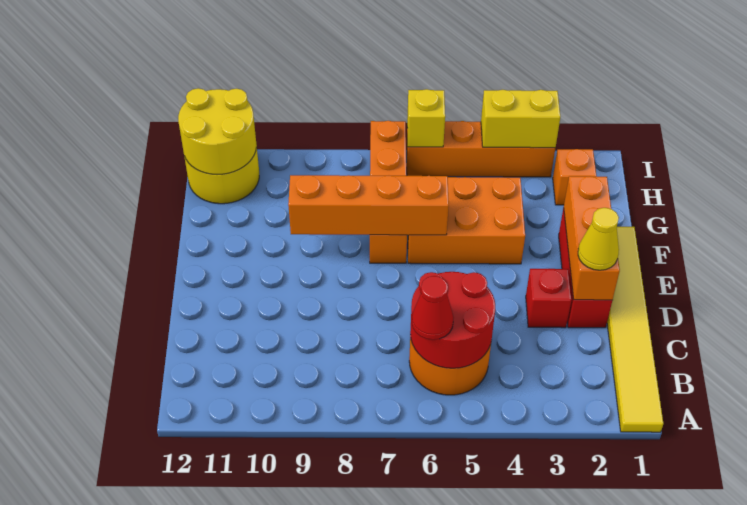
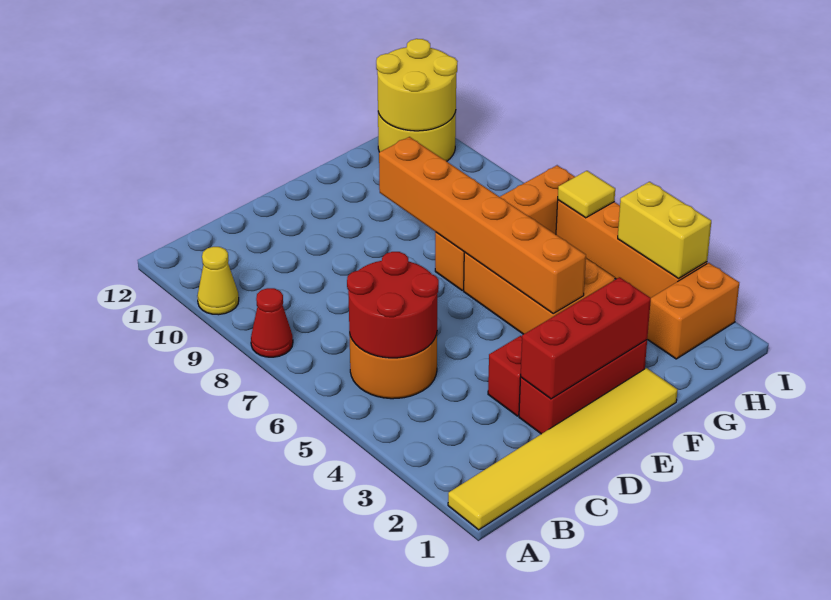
red cone B6 level 3 -> red cone A8 level 1
orange brick D2:F2 level 2 -> red brick D2:F2 level 2
yellow cone D2 level 3 -> yellow cone A10 level 1
orange brick F6:F9 level 2 -> orange brick F4:F9 level 2
orange brick H2 level 1 -> orange brick H2:I2 level 1
yellow brick I6 level 2 -> yellow tile I6 level 2

